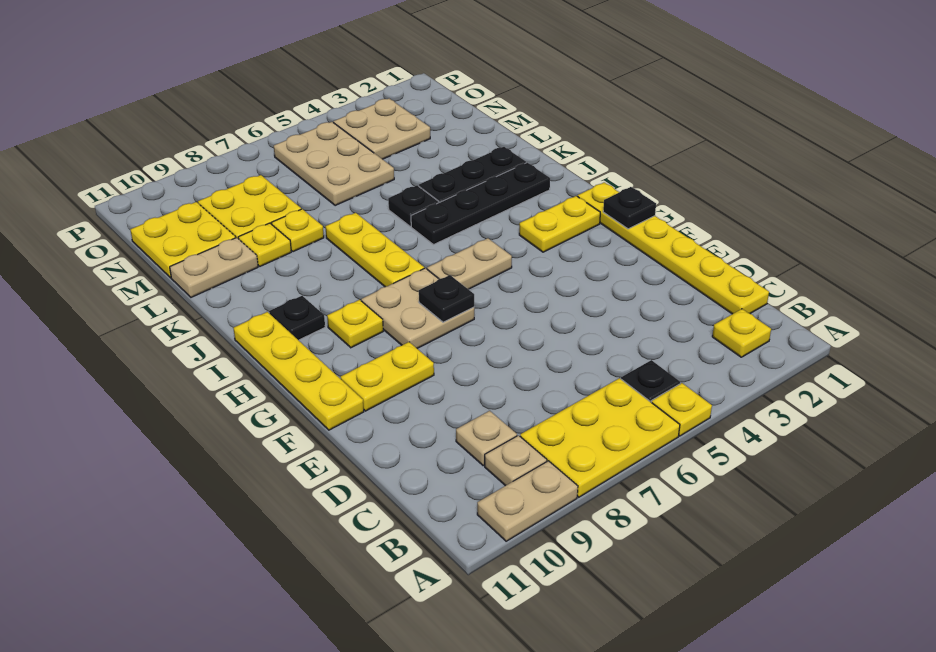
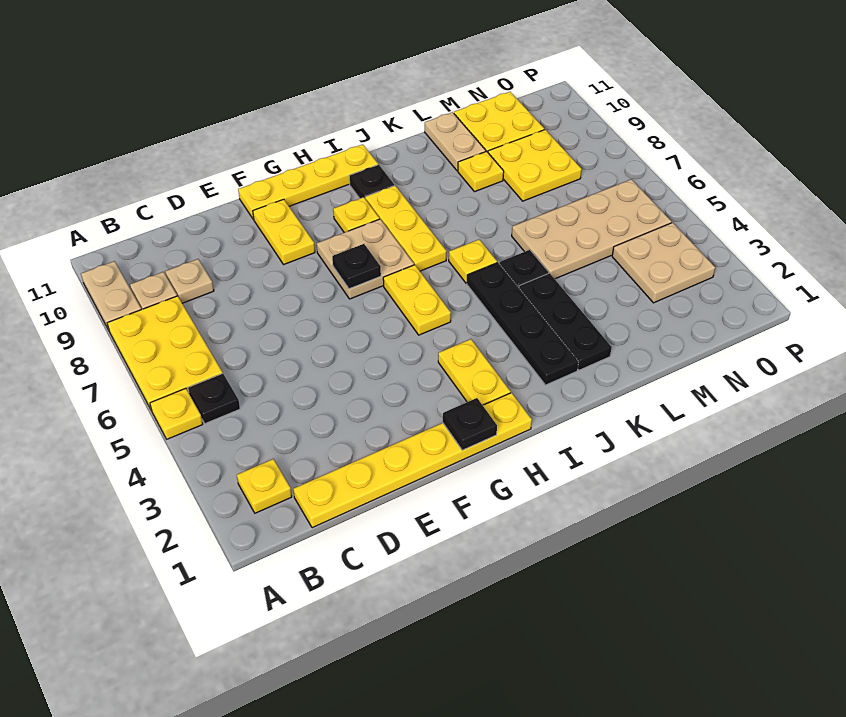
tan plate H5:H6 level 1 -> yellow plate H5:H6 level 1
yellow plate I7:K7 level 1 -> yellow plate I7:I9 level 1
yellow plate L8 level 1 -> yellow plate J6 level 1
tan plate M5:O6 level 1 -> tan plate L5:O6 level 1

